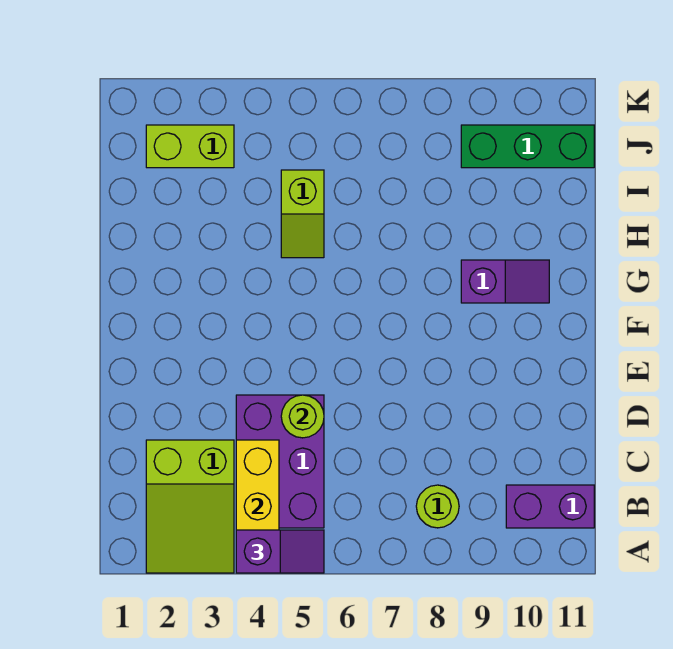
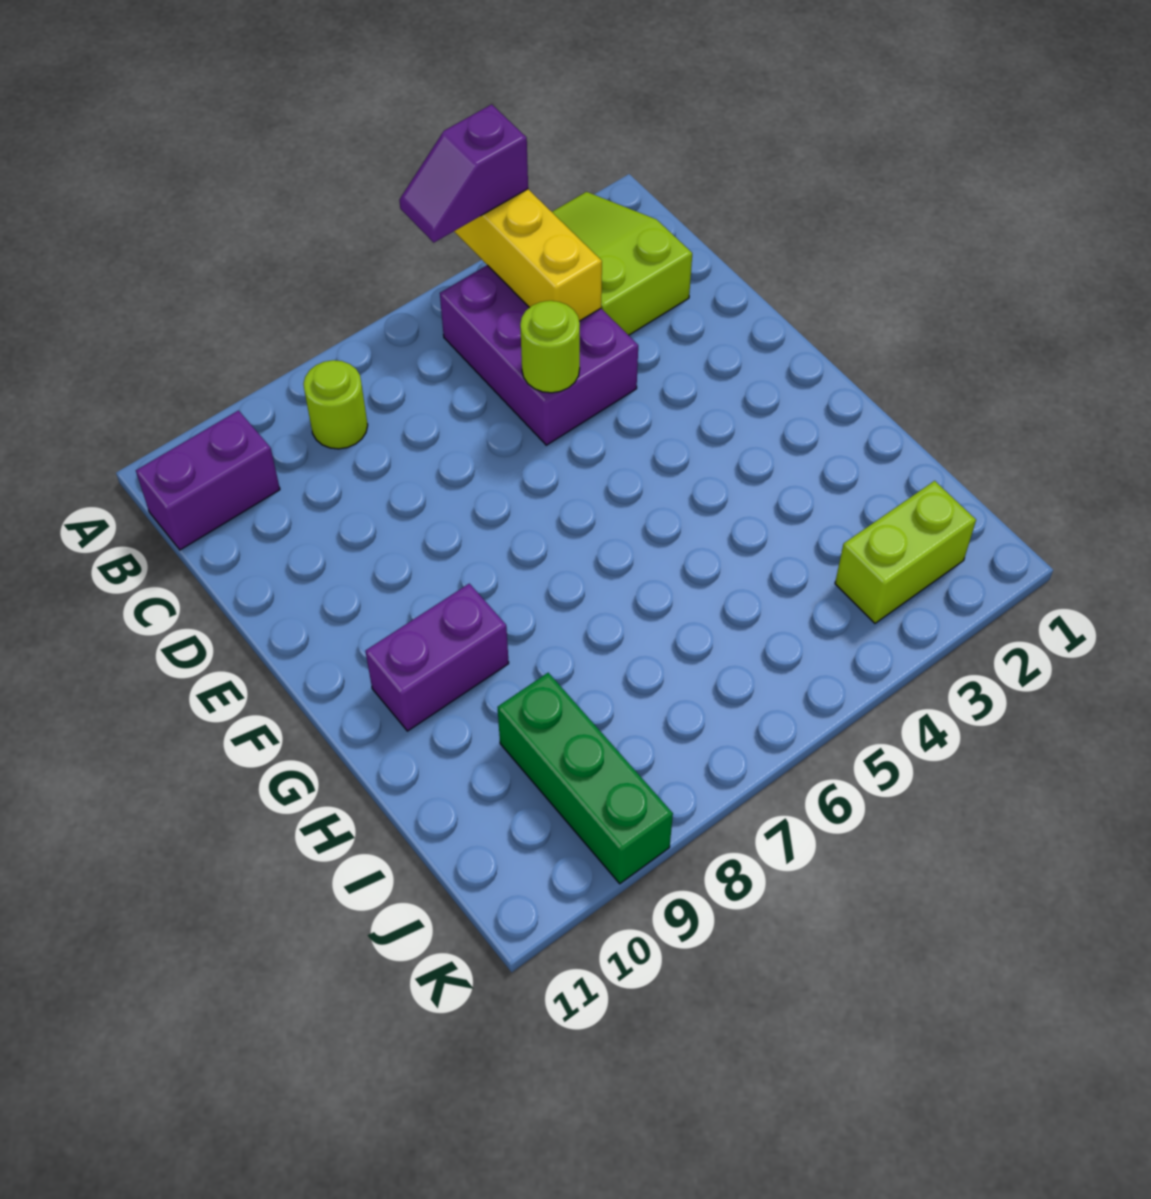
purple slope G9:G10 level 1 top 9 -> purple brick G9:G10 level 1
lime slope H5:I5 level 1 top I -> none
green brick J9:J11 level 1 -> green brick I9:K9 level 1

